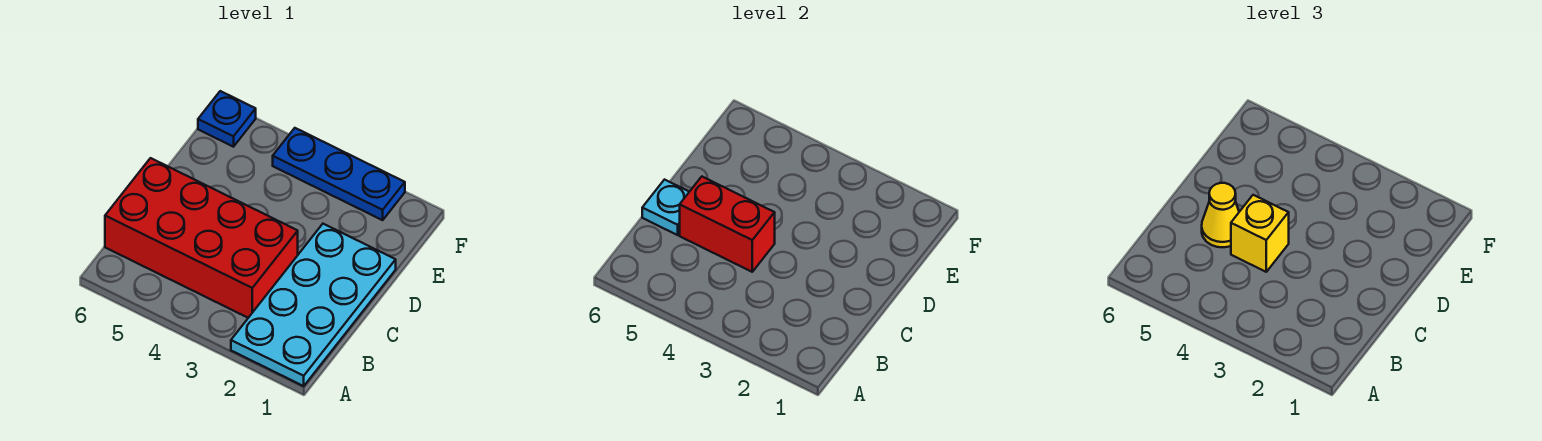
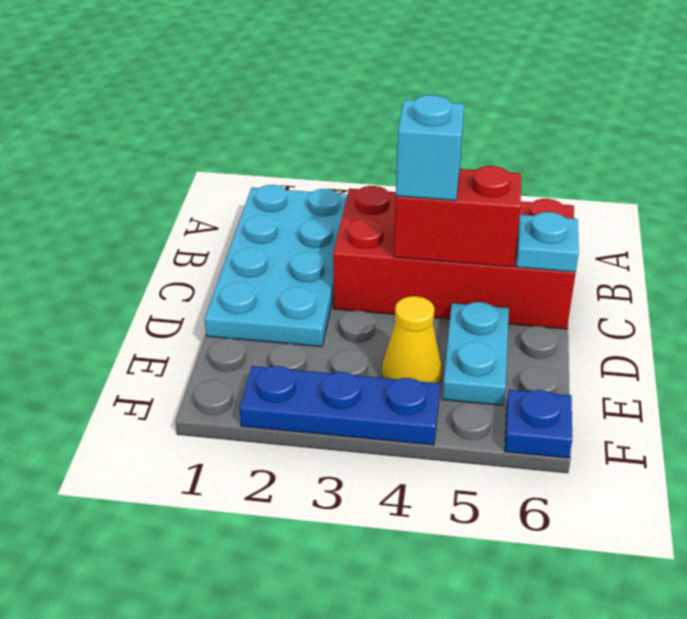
yellow brick C4 level 3 -> cyan brick C4 level 3
yellow cone C5 level 3 -> yellow cone E4 level 1
none -> cyan plate D5:E5 level 1

